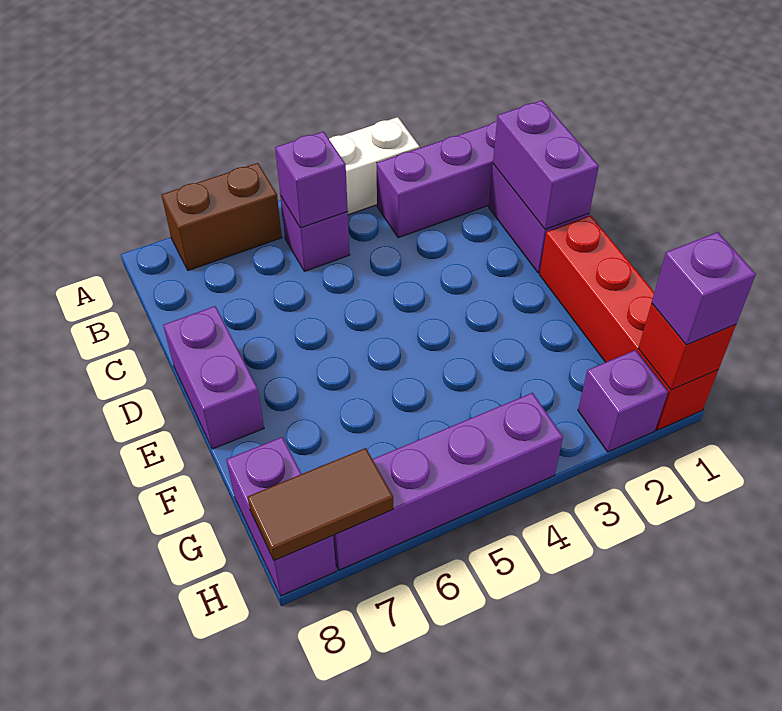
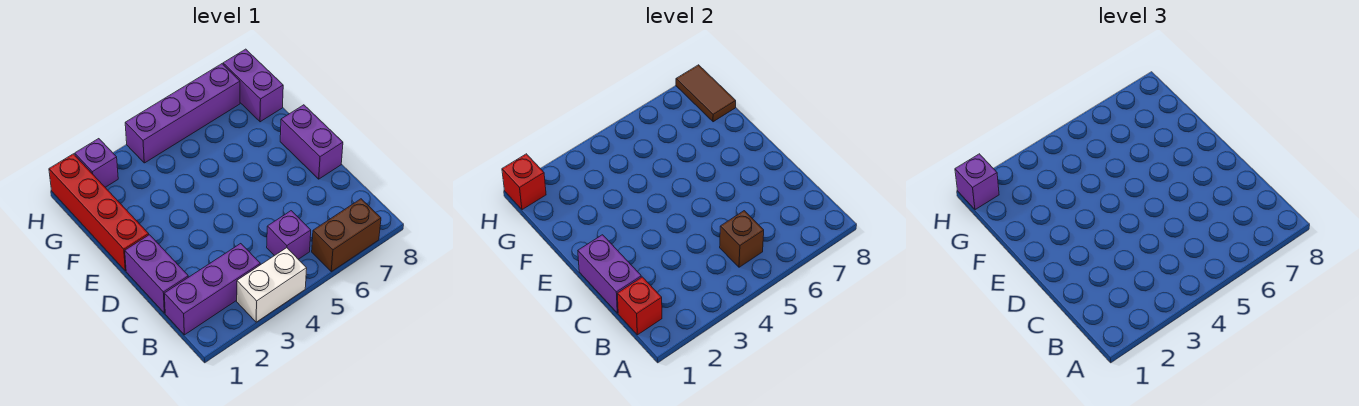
none -> red brick B1 level 2
purple brick B5 level 2 -> brown brick B5 level 2
brown tile H7:H8 level 2 -> brown tile G8:H8 level 2

